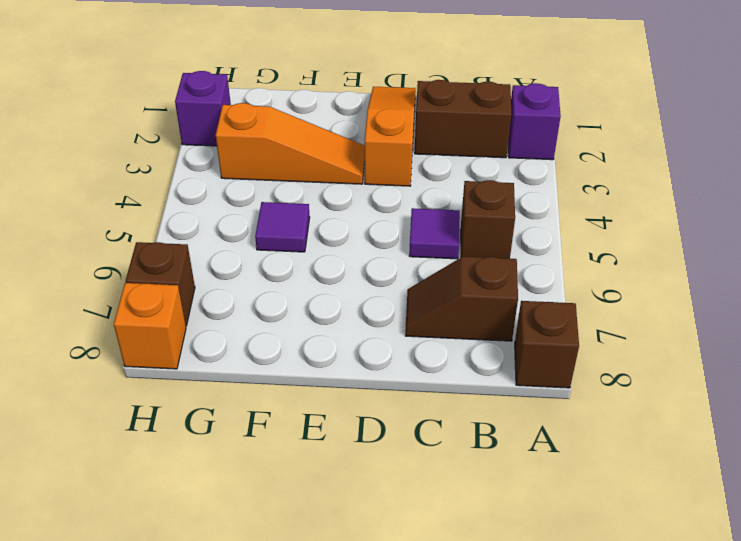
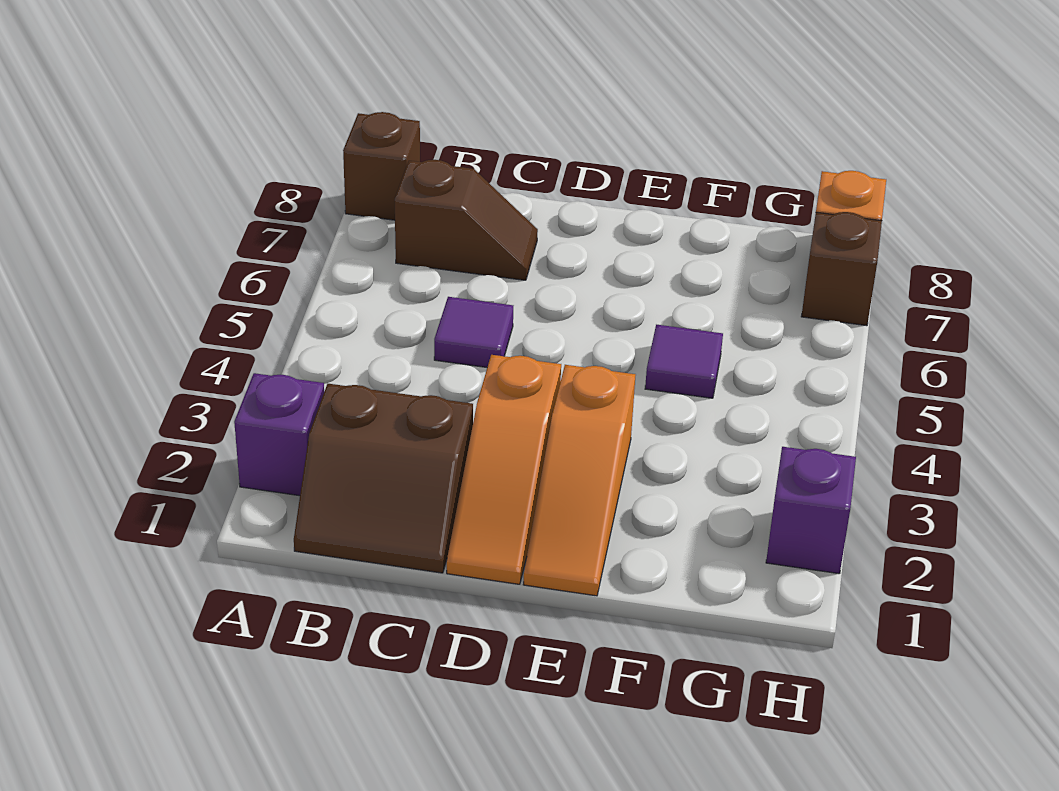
brown brick B5 level 1 -> none
orange slope E3:G3 level 1 top G -> orange slope E1:E3 level 1 top 3

